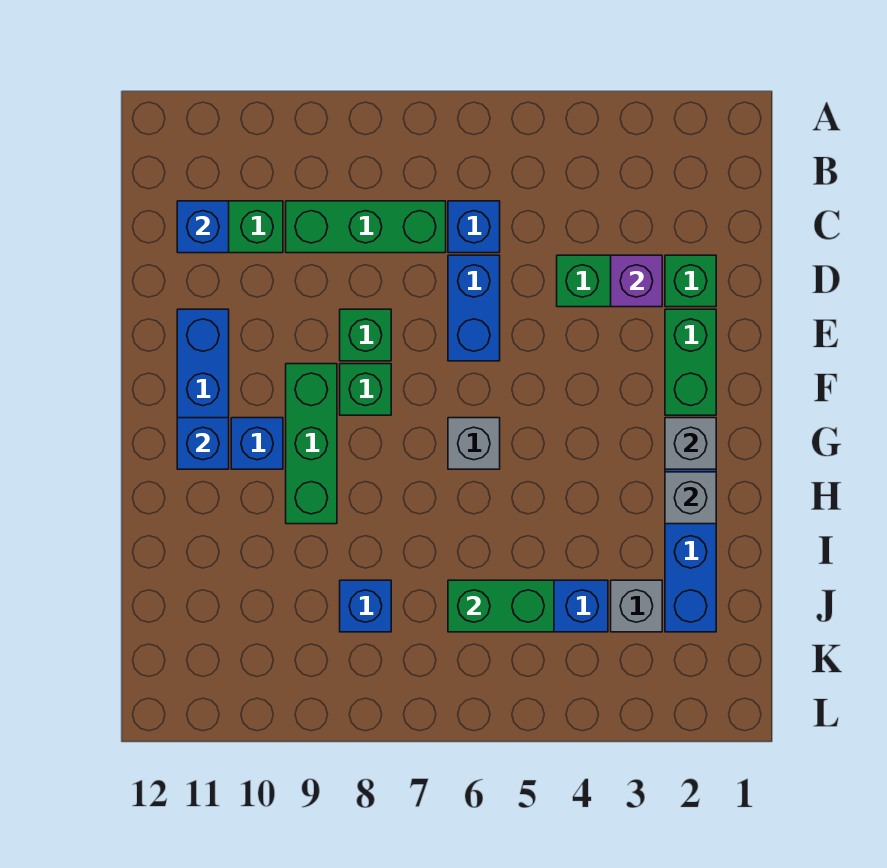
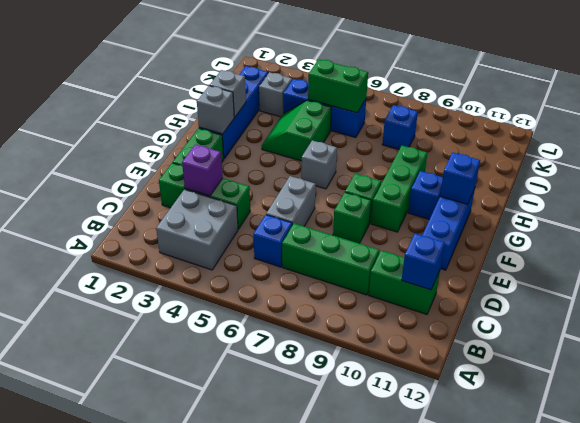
none -> grey brick B3:C4 level 1
blue brick D6:E6 level 1 -> grey brick D6:E6 level 1
none -> green slope H4:I5 level 1 top 5

